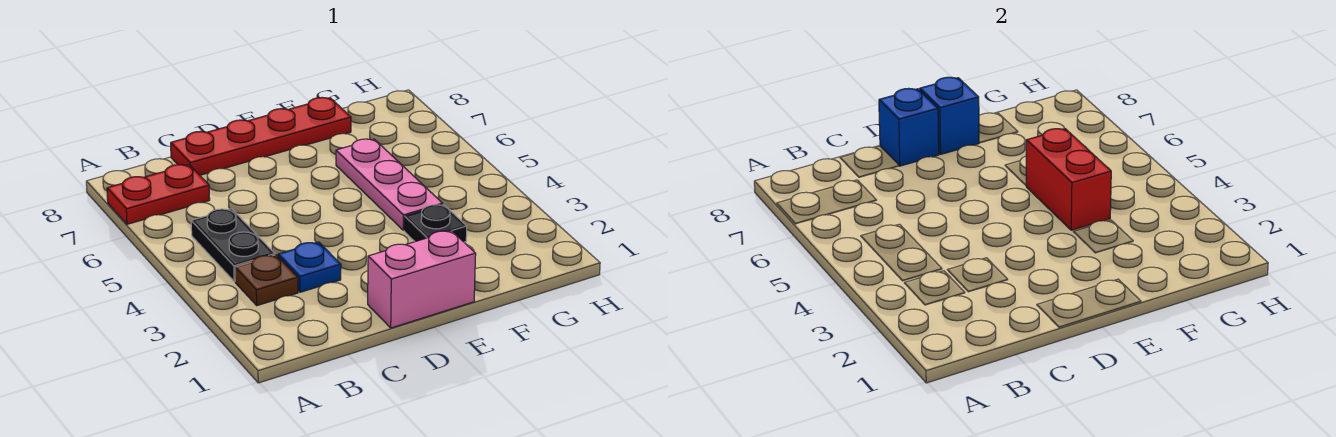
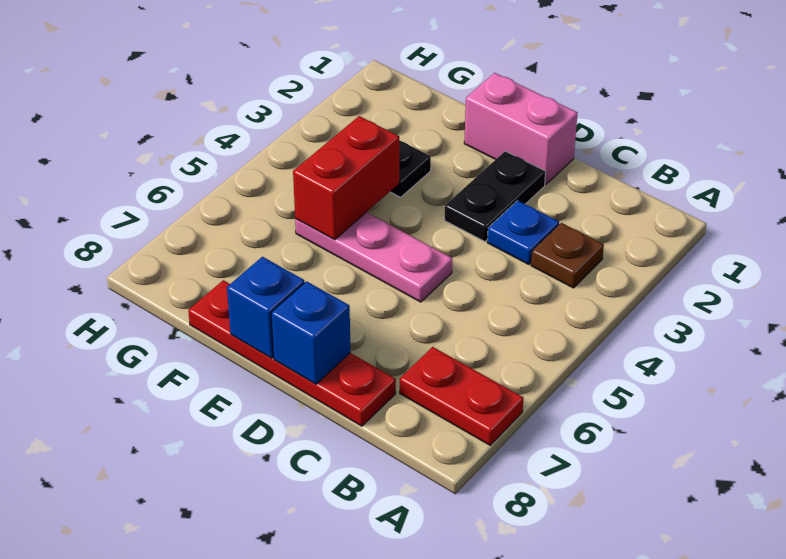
black plate B4:B5 level 1 -> black plate D2:D3 level 1
pink plate F4:F6 level 1 -> pink plate D5:F5 level 1

